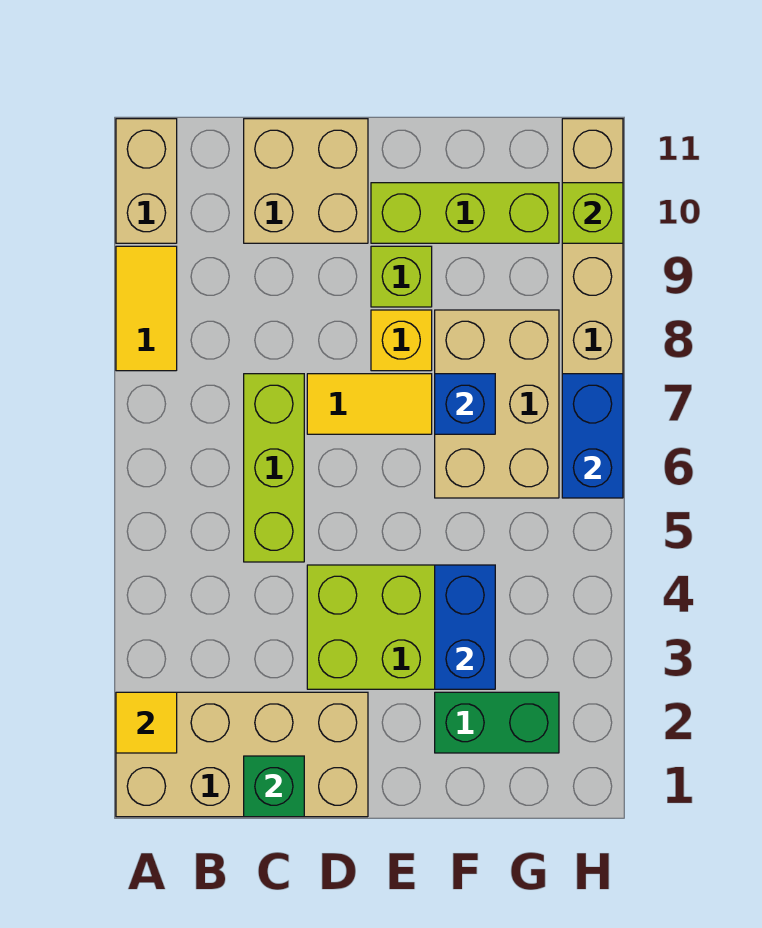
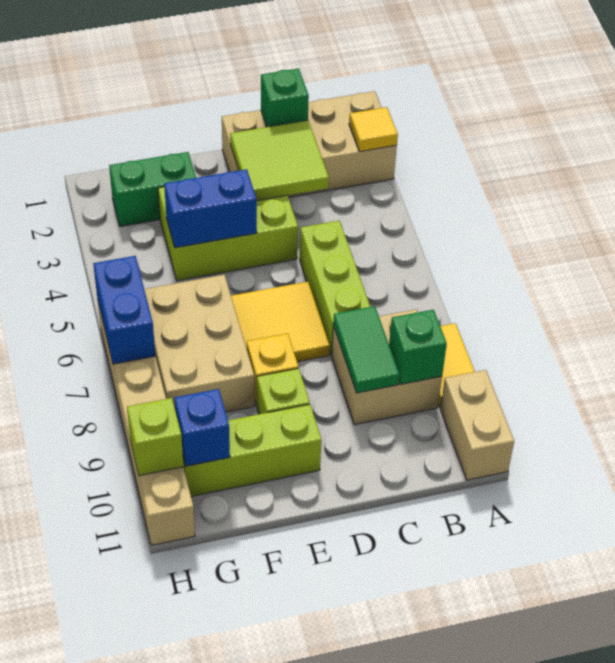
none -> green brick B9 level 2
none -> lime tile C2:D3 level 2
none -> green tile C8:C9 level 2
tan brick C10:D11 level 1 -> tan brick B8:C9 level 1
yellow tile D7:E7 level 1 -> yellow tile D6:E7 level 1
blue brick F3:F4 level 2 -> blue brick E4:F4 level 2
blue brick F7 level 2 -> blue brick G10 level 2

